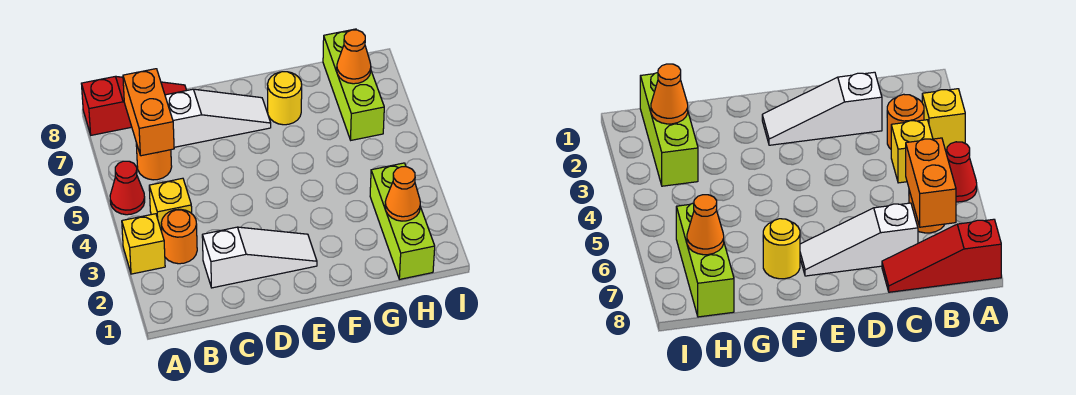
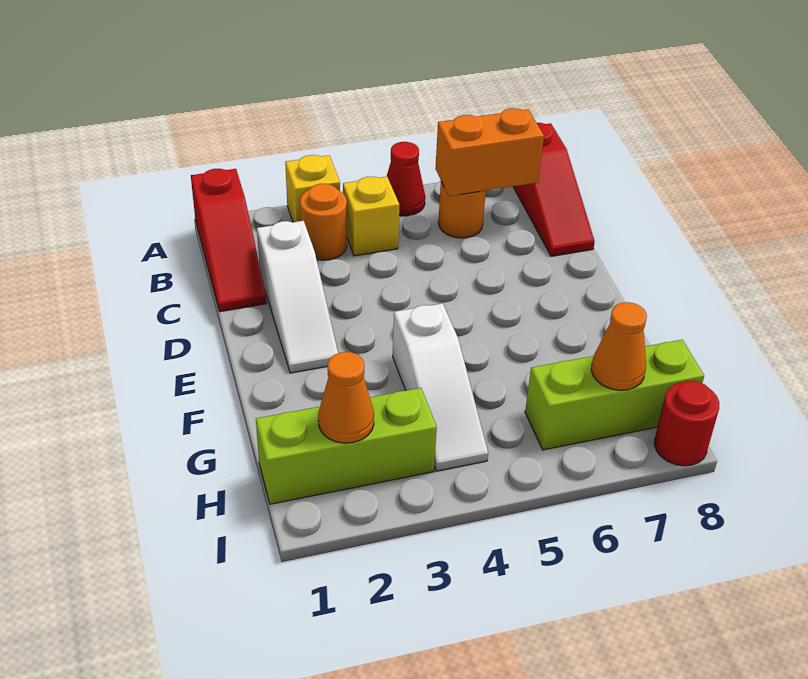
none -> red slope A1:C1 level 1 top A
white slope C7:E7 level 1 top C -> white slope F4:H4 level 1 top F
yellow round brick F7 level 1 -> none
none -> red round brick I8 level 1

